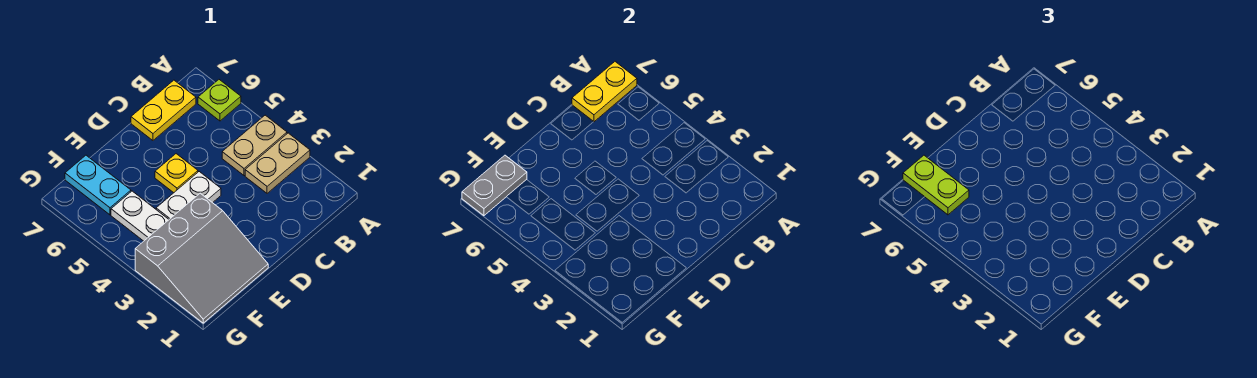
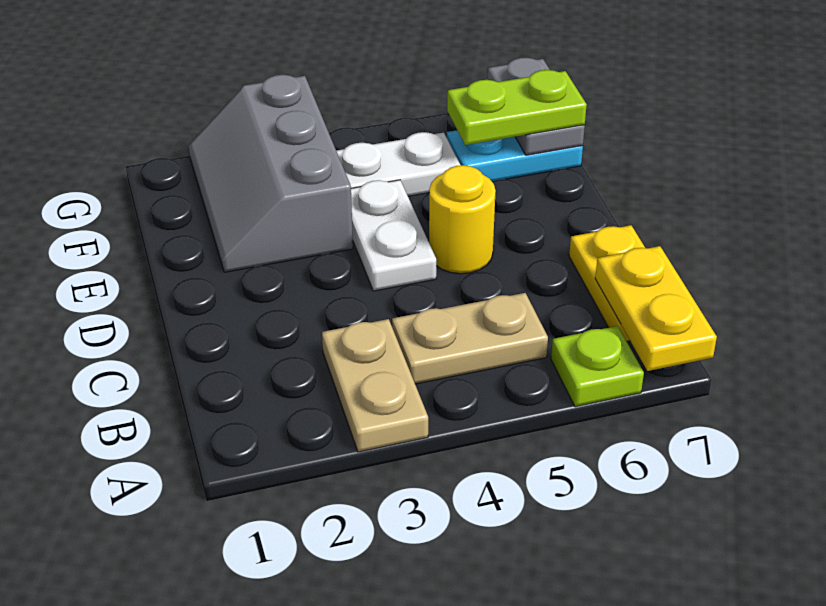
tan plate A4:B4 level 1 -> tan plate B4:B5 level 1
yellow plate D5 level 1 -> yellow round brick D5 level 1
grey slope E1:G3 level 1 top 3 -> grey slope E2:G3 level 1 top 3

